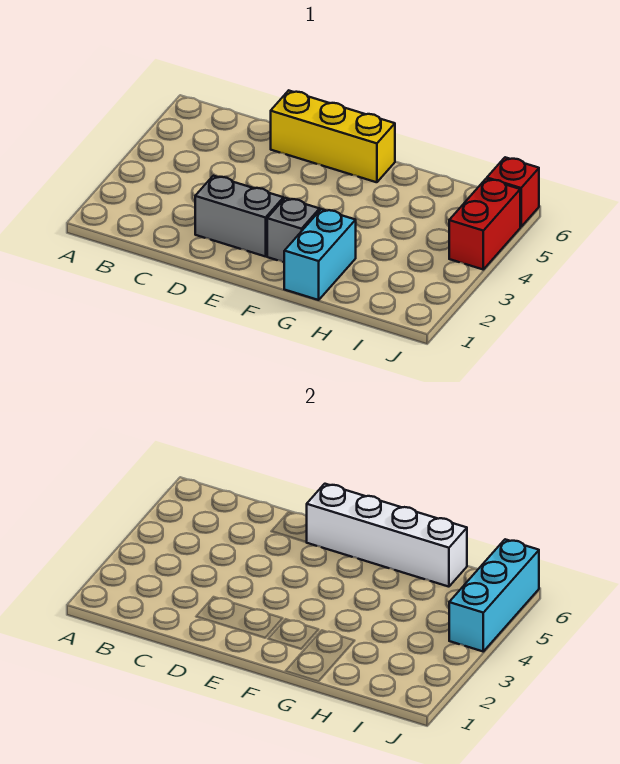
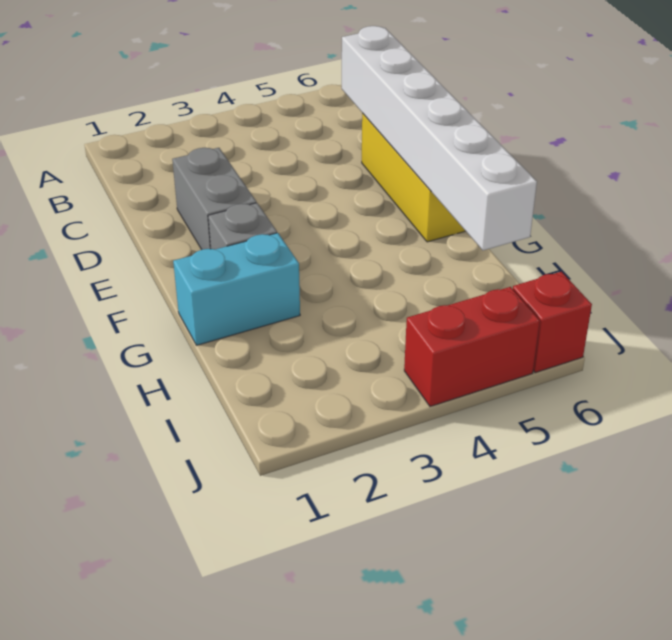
white brick E6:H6 level 2 -> white brick C6:H6 level 2
cyan brick J4:J6 level 2 -> none

